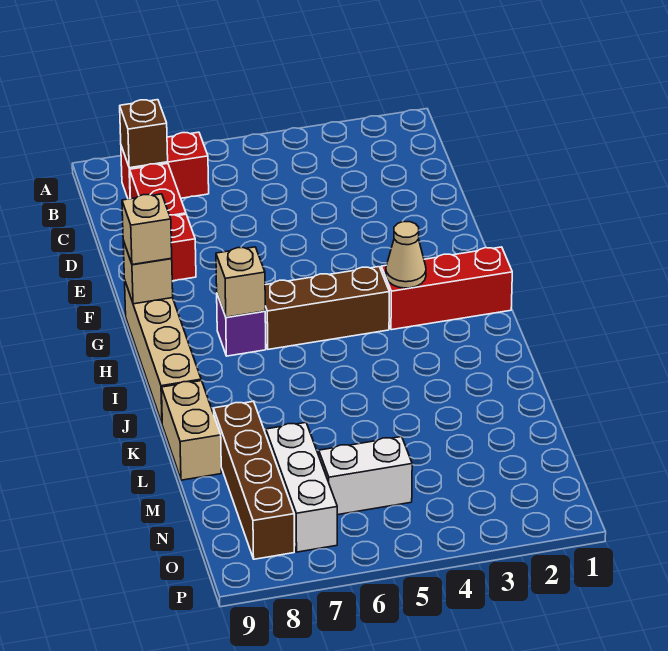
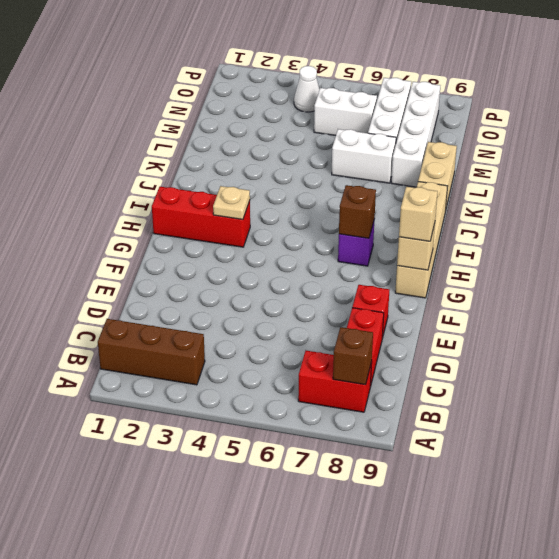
tan cone H3 level 2 -> tan plate H3 level 2
brown brick H4:H6 level 1 -> brown brick B1:B3 level 1
tan brick H7 level 2 -> brown brick H7 level 2
none -> white brick L6:L7 level 1
brown brick L8:O8 level 1 -> white brick L8:O8 level 1
none -> white cone O4 level 1

